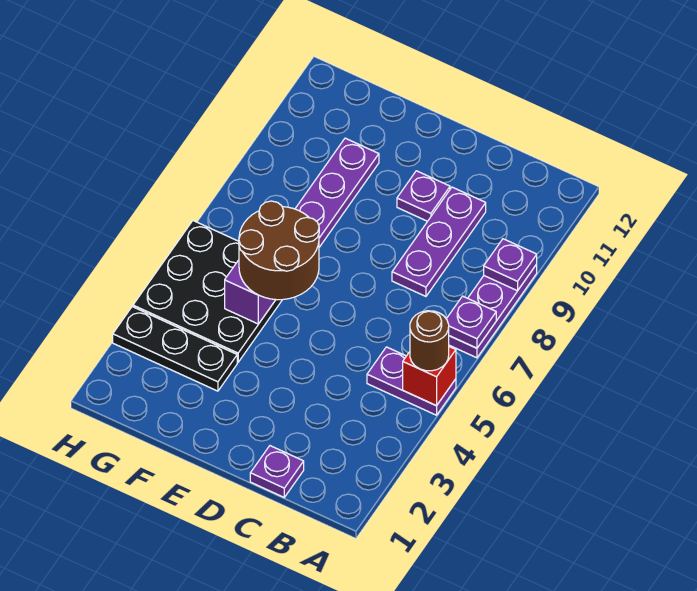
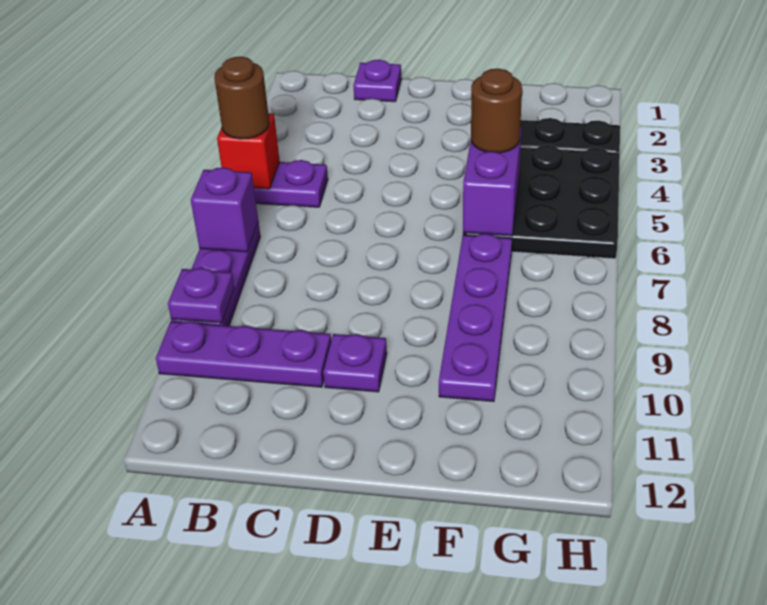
purple plate A7 level 2 -> purple brick A7 level 2
purple plate C8:C10 level 1 -> purple plate A10:C10 level 1
brown round brick E5:F6 level 3 -> brown round brick F5 level 3

